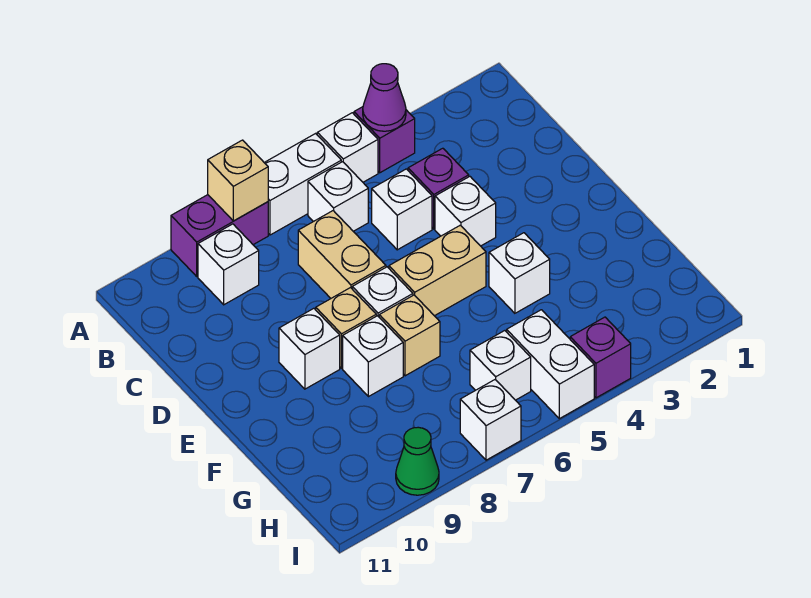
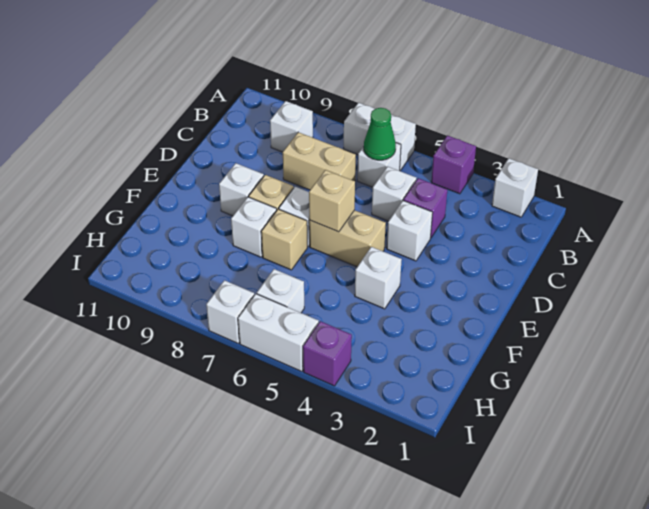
purple cone A4 level 2 -> none
white brick A5 level 1 -> white brick A2 level 1
purple brick A8:A9 level 1 -> none
tan brick A8 level 2 -> tan brick E6 level 2
tan brick C7:D7 level 1 -> tan brick C7:C8 level 1
white brick H5:I5 level 1 -> white brick I5:I6 level 1
green cone I9 level 1 -> green cone B6 level 2

